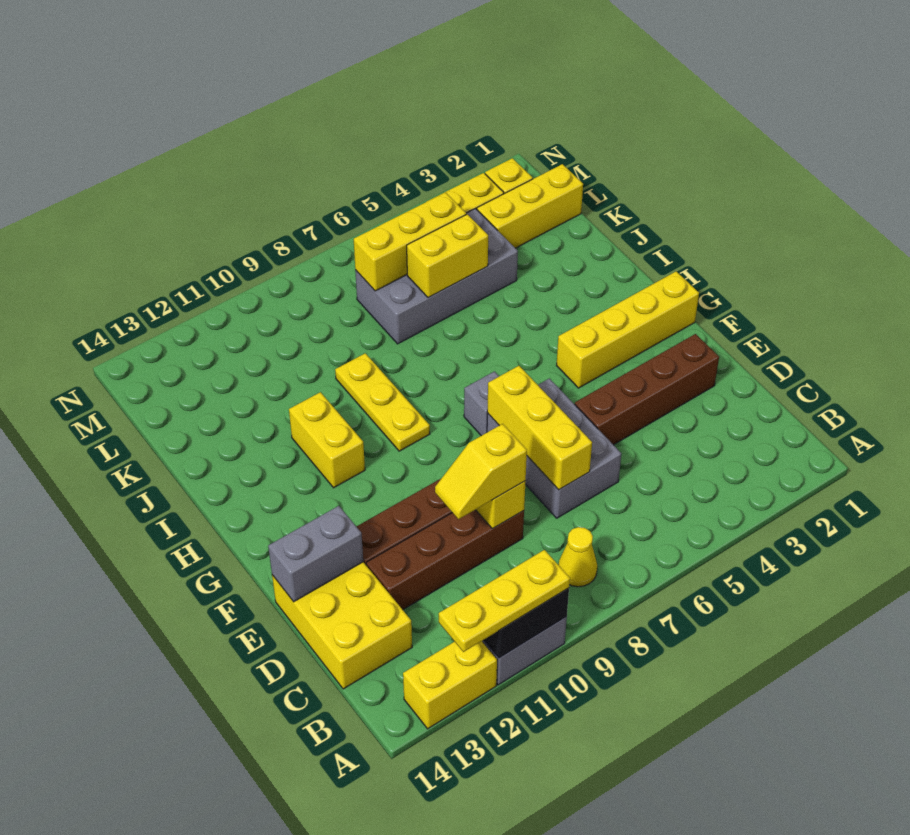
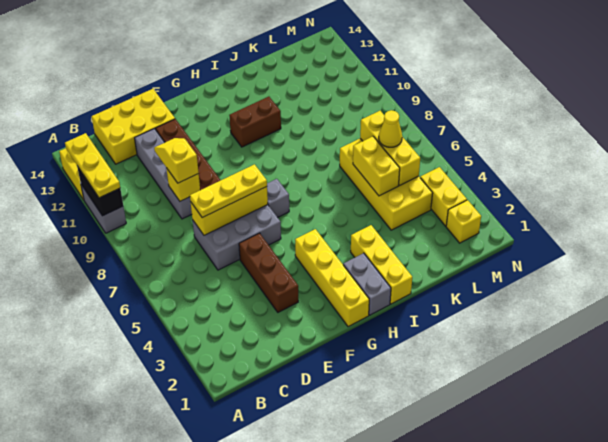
yellow cone B8 level 1 -> yellow cone L6 level 3
brown brick D9:D12 level 1 -> grey brick D9:D12 level 1
brown brick E2:E5 level 1 -> brown brick E3:E5 level 1
grey brick E13:E14 level 2 -> grey brick H1:H2 level 1
yellow plate H9:J9 level 1 -> yellow plate D7:F7 level 3
yellow brick H11:I11 level 1 -> brown brick H11:I11 level 1
grey brick K4:L7 level 1 -> yellow brick K4:L7 level 1
yellow brick L1:L3 level 1 -> yellow brick I1:I3 level 1

